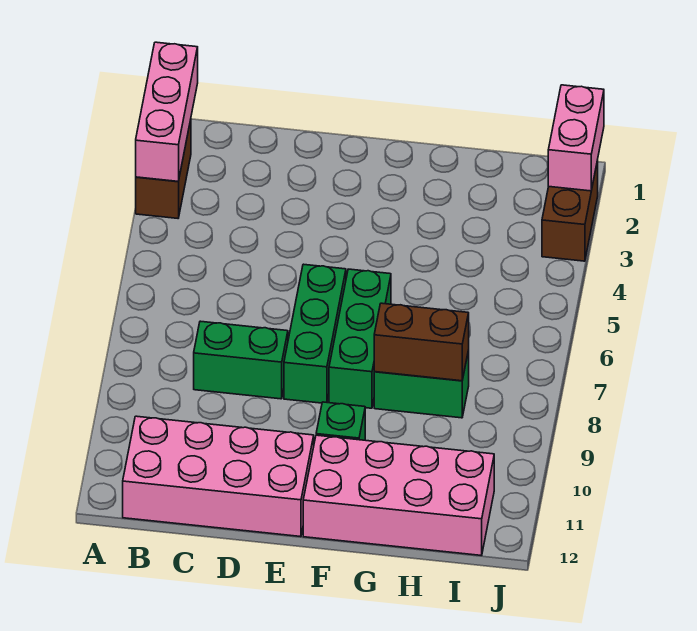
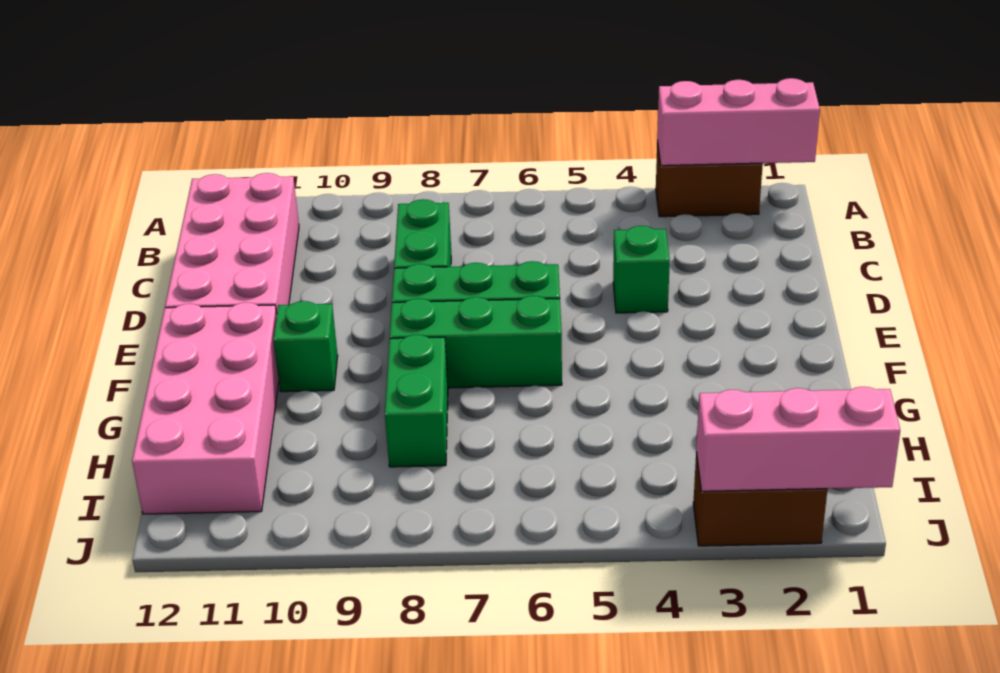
none -> green brick D4 level 1
brown brick G8:H8 level 2 -> none
pink brick J1:J2 level 2 -> pink brick J1:J3 level 2

